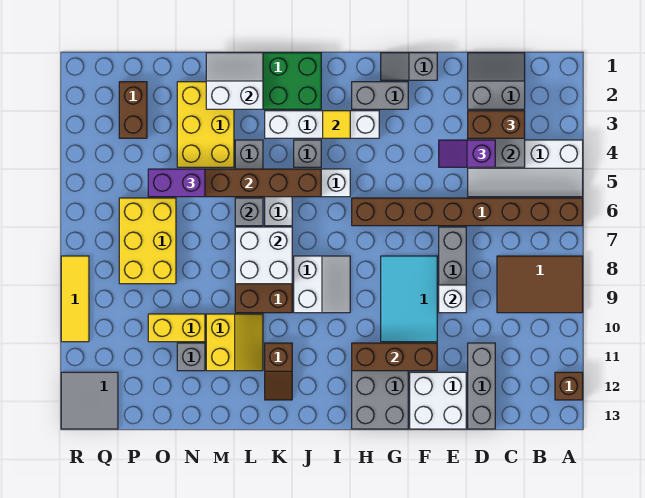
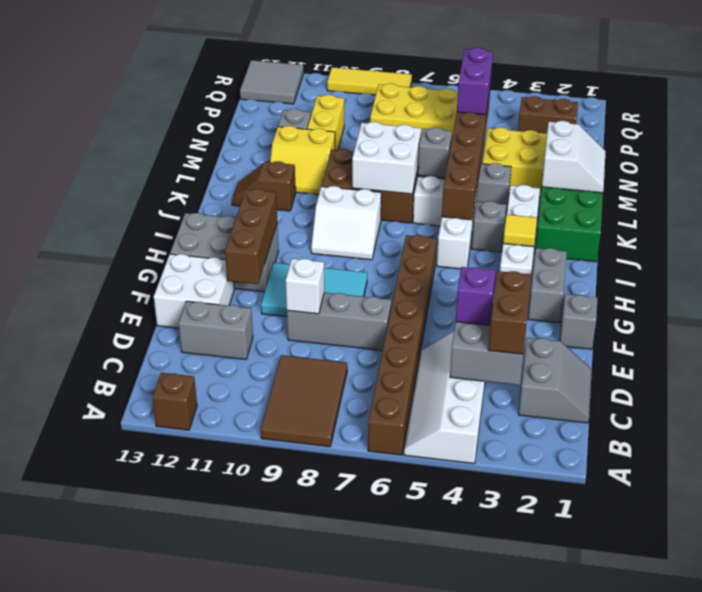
grey brick D11:D13 level 1 -> grey brick D11:D12 level 1

